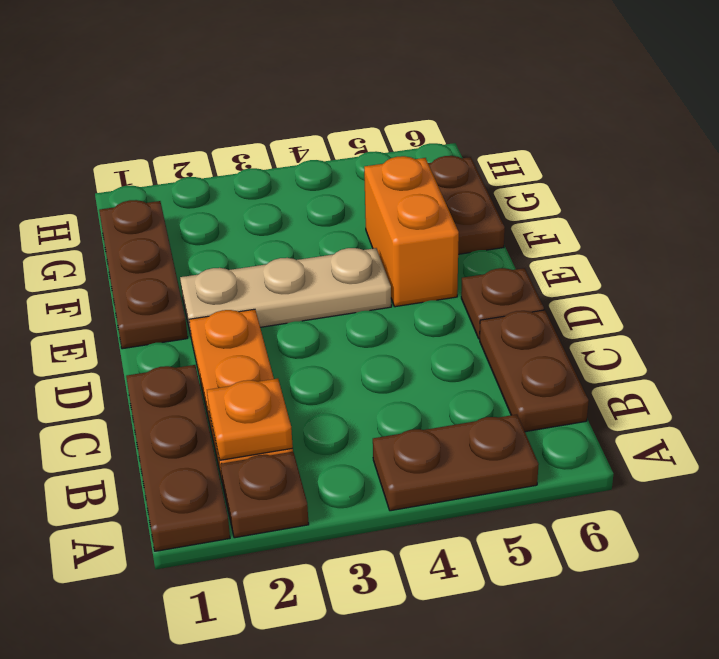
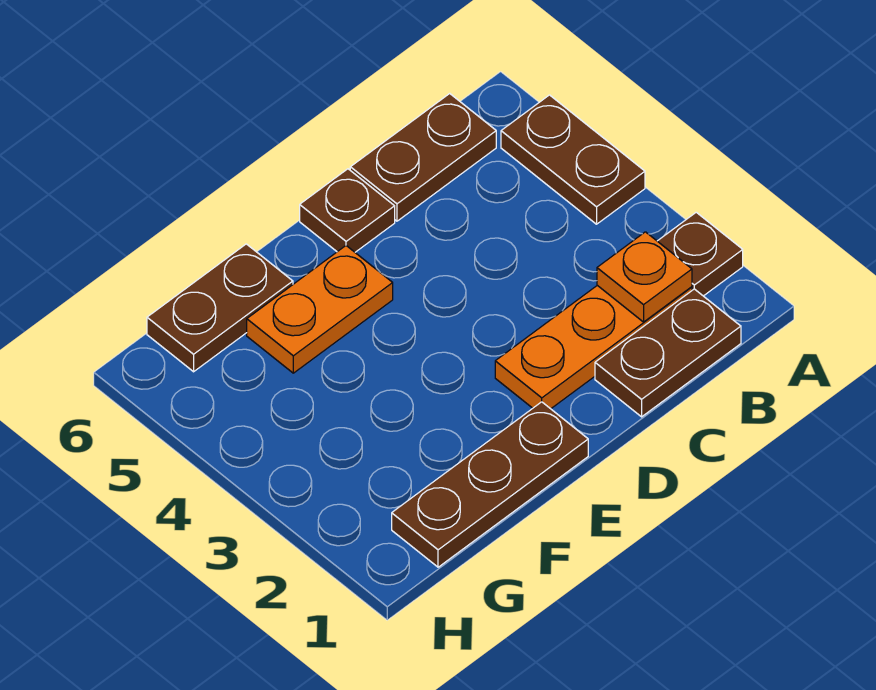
brown plate A1:C1 level 1 -> brown plate B1:C1 level 1
tan plate E2:E4 level 1 -> none
orange brick E5:F5 level 1 -> orange plate E5:F5 level 1

